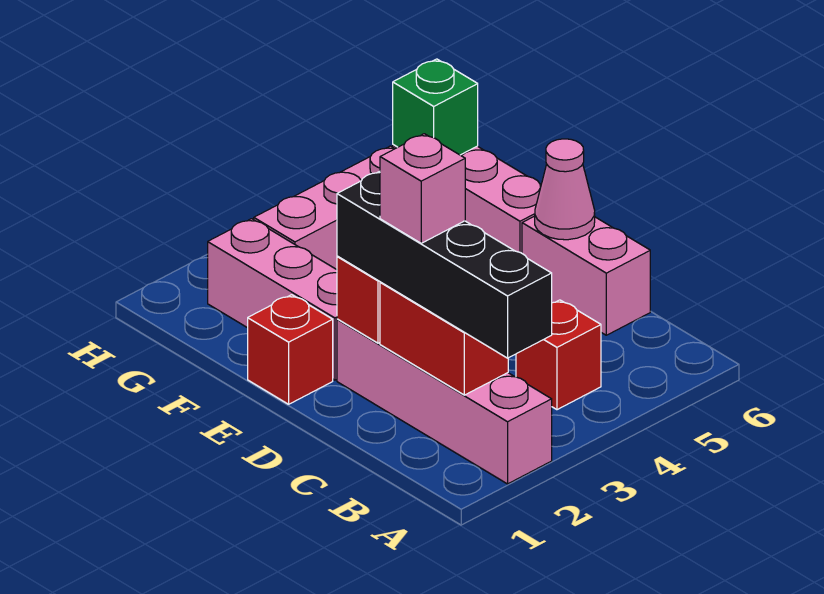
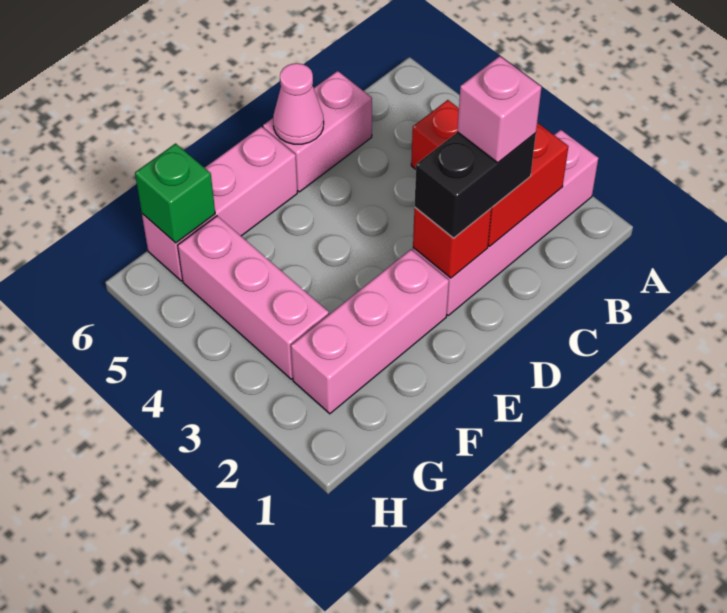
black brick A2:D2 level 3 -> black brick C2:D2 level 3
red brick E1 level 1 -> none

